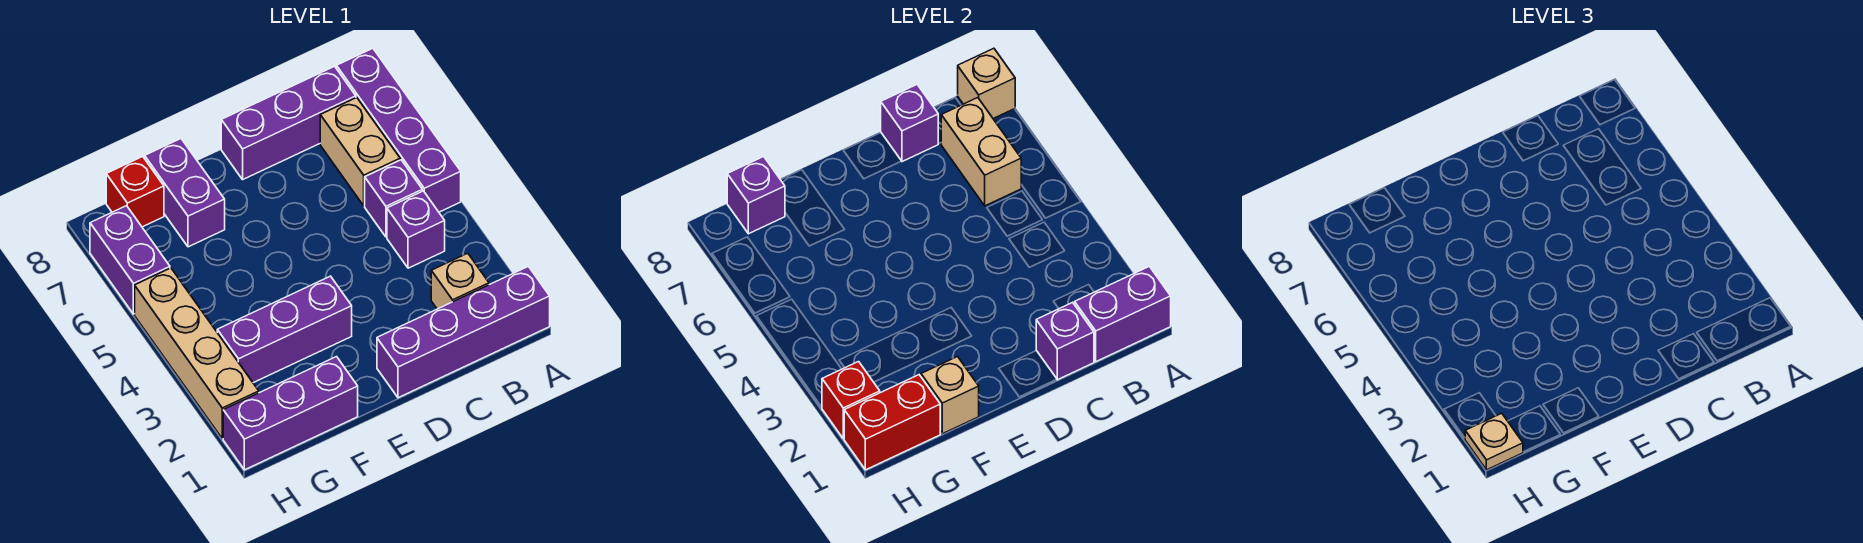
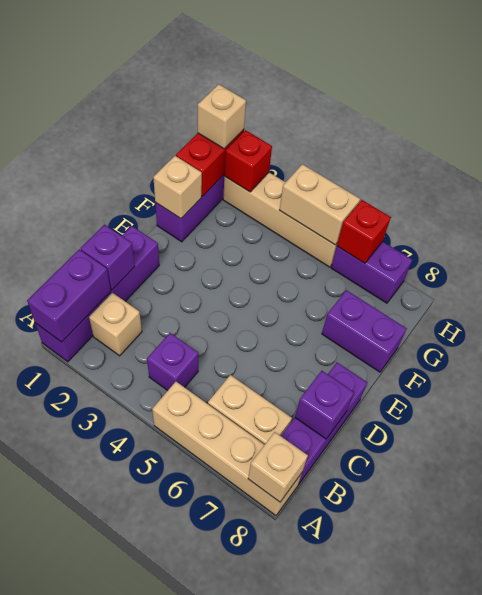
purple brick A5:A8 level 1 -> tan brick A5:A8 level 1
purple brick B5 level 1 -> none
tan brick B6:B7 level 2 -> tan brick H4:H5 level 2
purple brick E3:G3 level 1 -> none
red brick G8 level 1 -> red brick H6 level 2
purple brick G8 level 2 -> none
tan plate H1 level 3 -> tan brick H1 level 3

